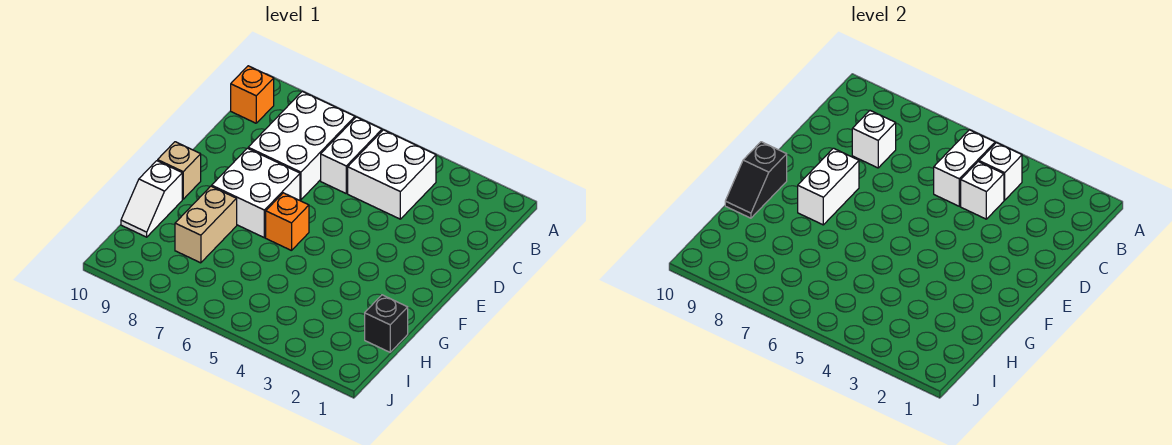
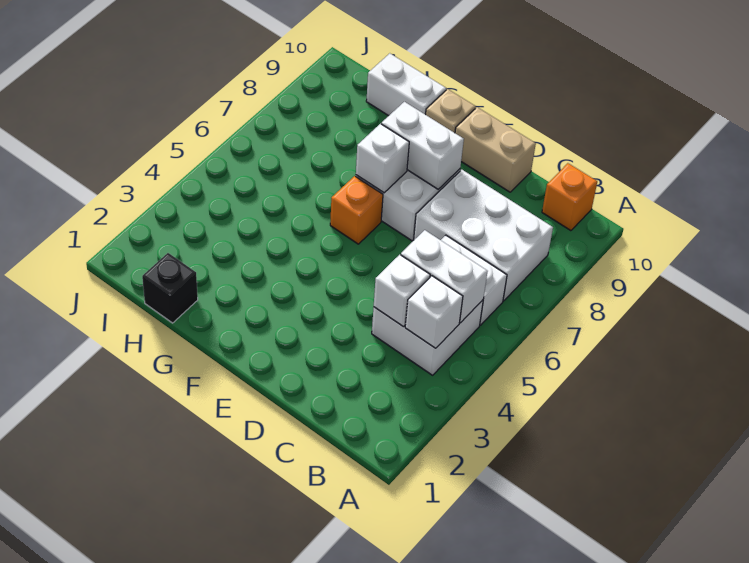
white brick C8 level 2 -> white brick F7 level 2
black slope F10:G10 level 2 top F -> none
tan brick G8:H8 level 1 -> tan brick D10:E10 level 1
white slope G10:H10 level 1 top G -> white brick G10:H10 level 1

